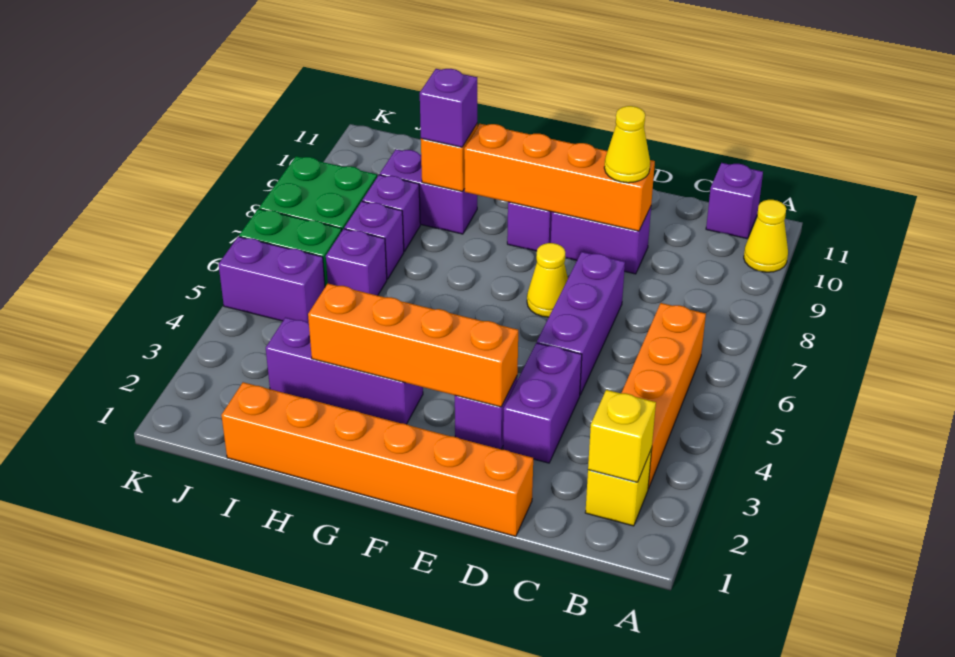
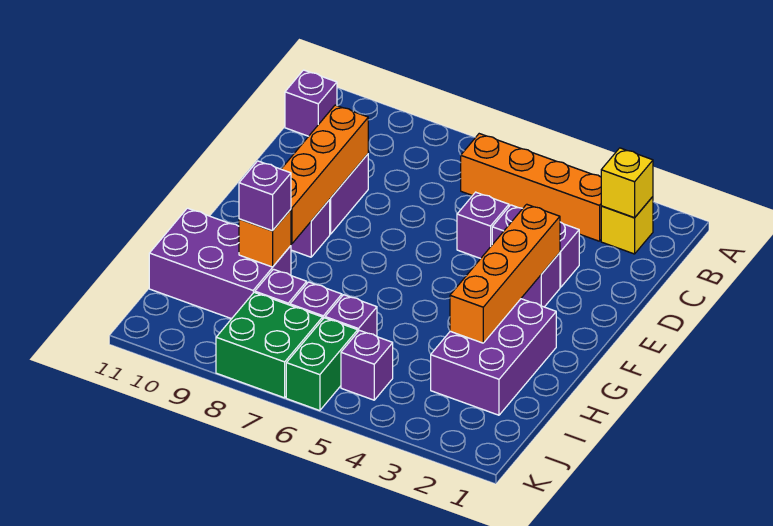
yellow cone A10 level 1 -> none
orange brick D1:I1 level 1 -> none
purple brick D5:D7 level 1 -> purple brick D5 level 1
yellow cone D9 level 3 -> none
yellow cone E7 level 1 -> none
purple brick G3:I3 level 1 -> purple brick G2:I3 level 1
purple brick H9:I9 level 1 -> purple brick H9:I11 level 1
purple brick J5:K5 level 1 -> purple brick J5 level 1

